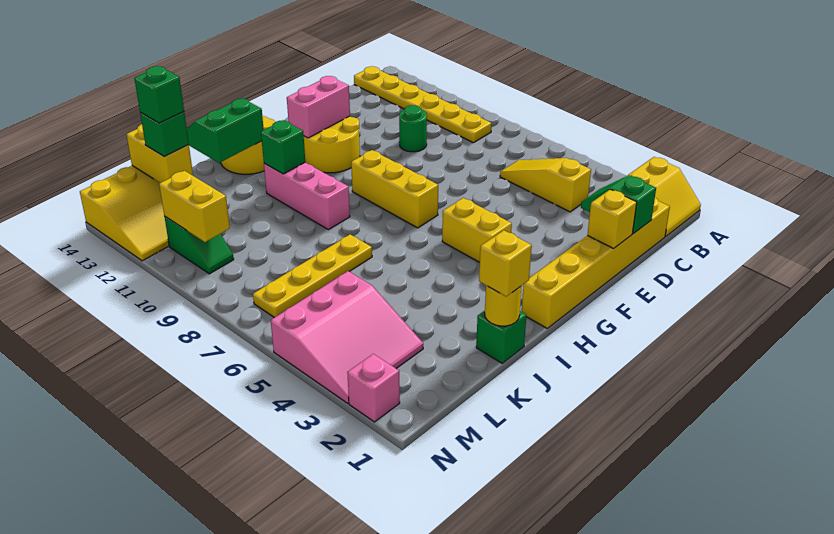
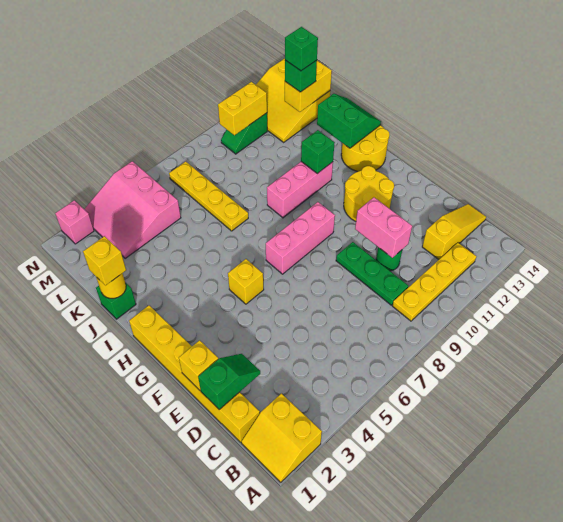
yellow plate B9:B14 level 1 -> yellow plate B9:B12 level 1
yellow slope C4:C6 level 1 top 4 -> yellow slope C12:C14 level 1 top 12
none -> green plate C9:E9 level 1
pink brick F12:G12 level 2 -> pink brick D10:E10 level 2
yellow brick G4:G5 level 1 -> yellow brick G5 level 1
yellow brick G7:G9 level 1 -> pink brick G7:G9 level 1

